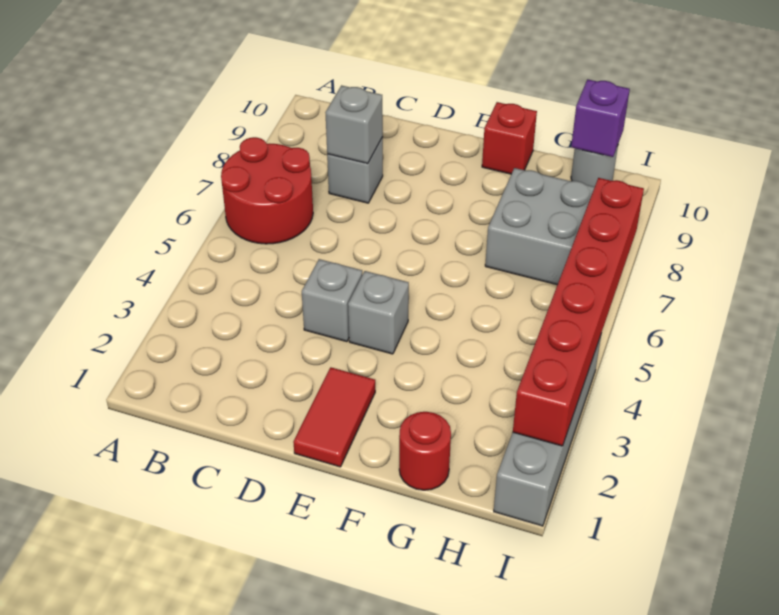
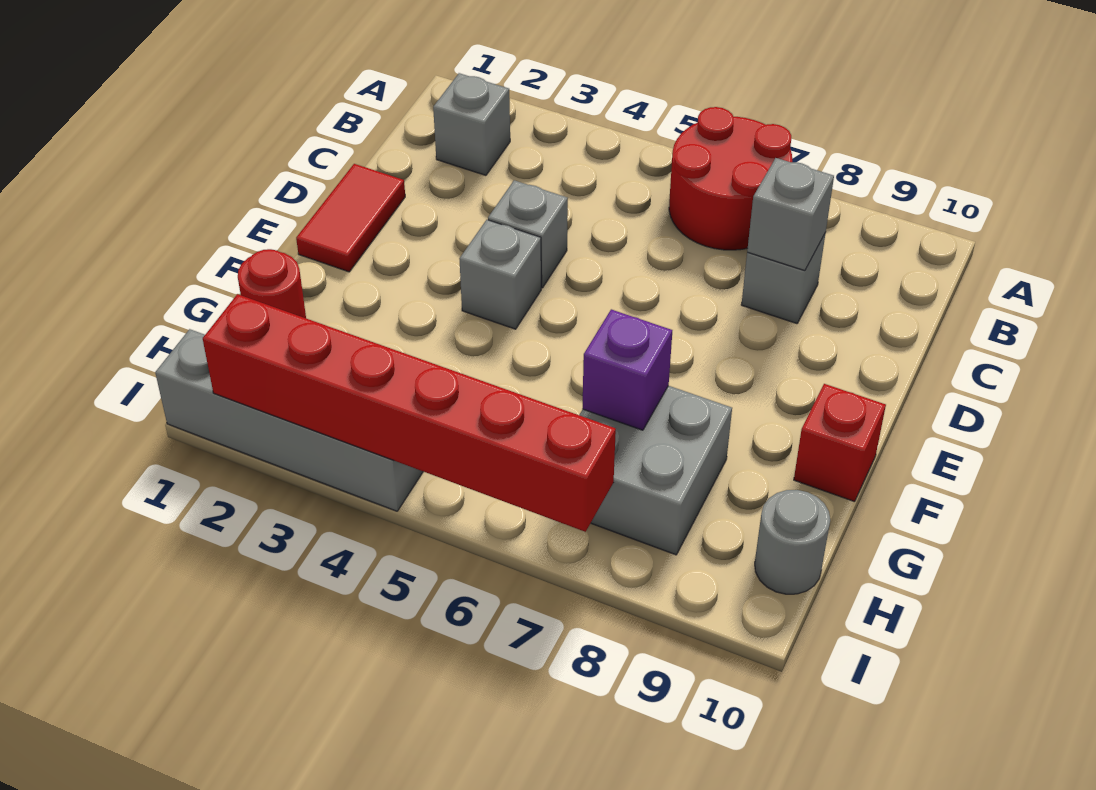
none -> grey brick B2 level 1
red tile E1:E2 level 1 -> red tile D1:E1 level 1
purple brick H10 level 2 -> purple brick G7 level 2

